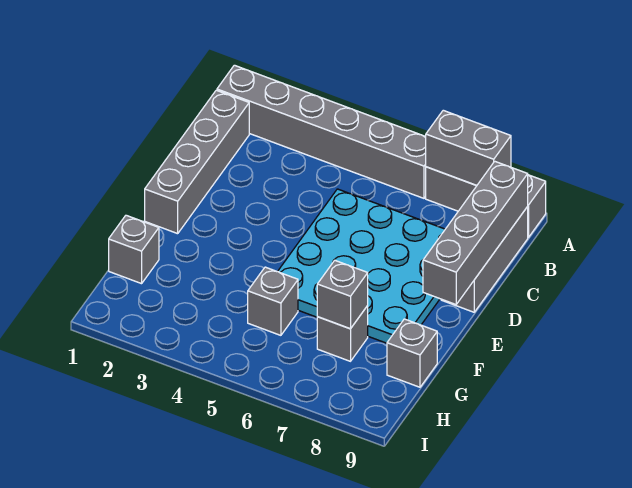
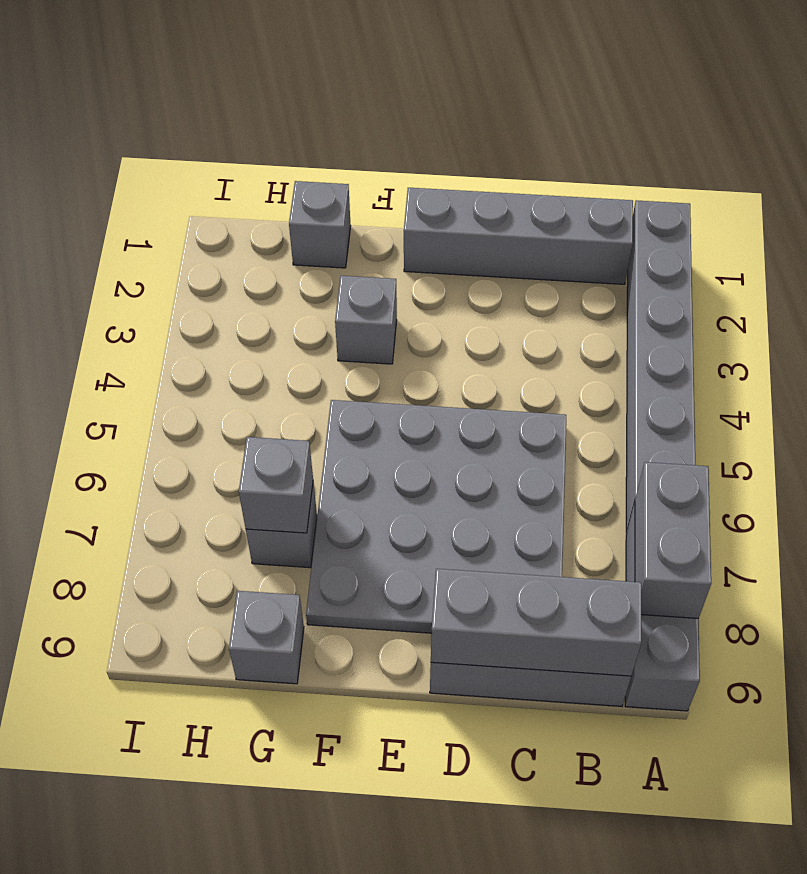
grey brick B9:E9 level 2 -> grey brick B9:D9 level 2
cyan plate C5:F8 level 1 -> grey plate C5:F8 level 1
grey brick G5 level 1 -> grey brick F3 level 1

